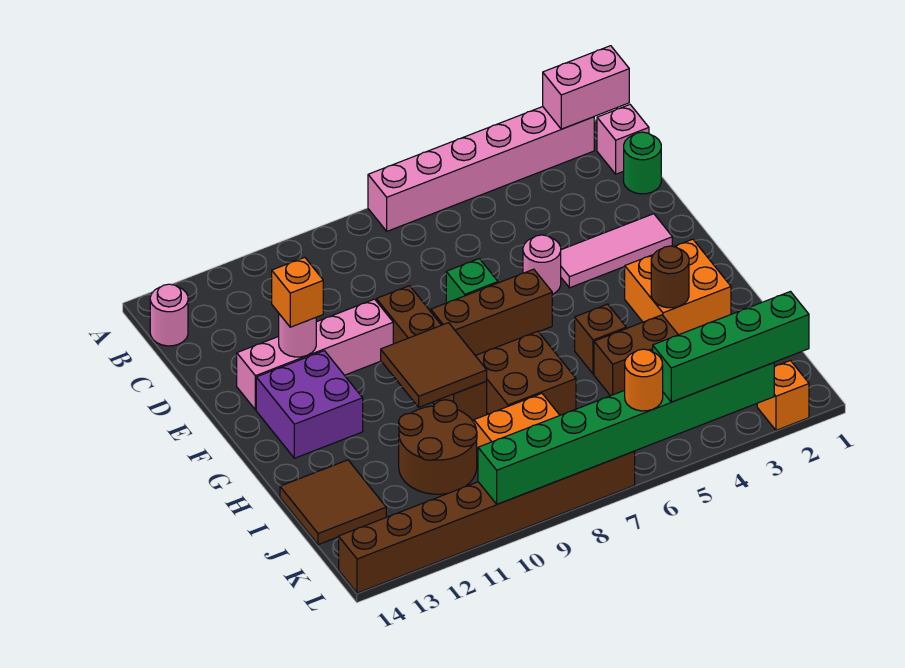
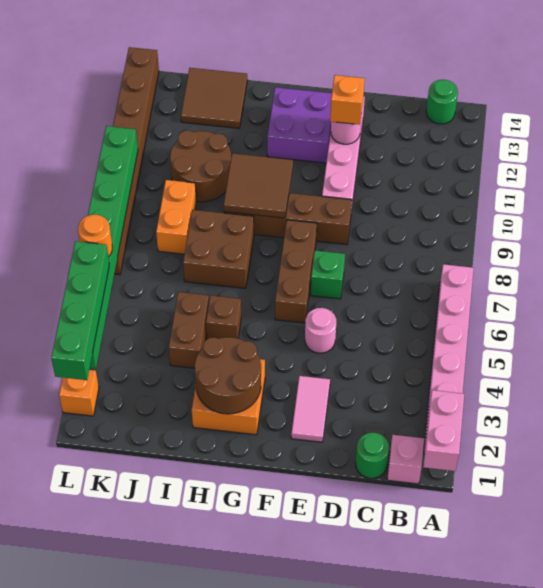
pink round brick B14 level 1 -> green round brick B14 level 1
pink tile E2:E4 level 1 -> pink tile E2:E3 level 1
brown round brick H3 level 2 -> brown round brick G2:H3 level 2

